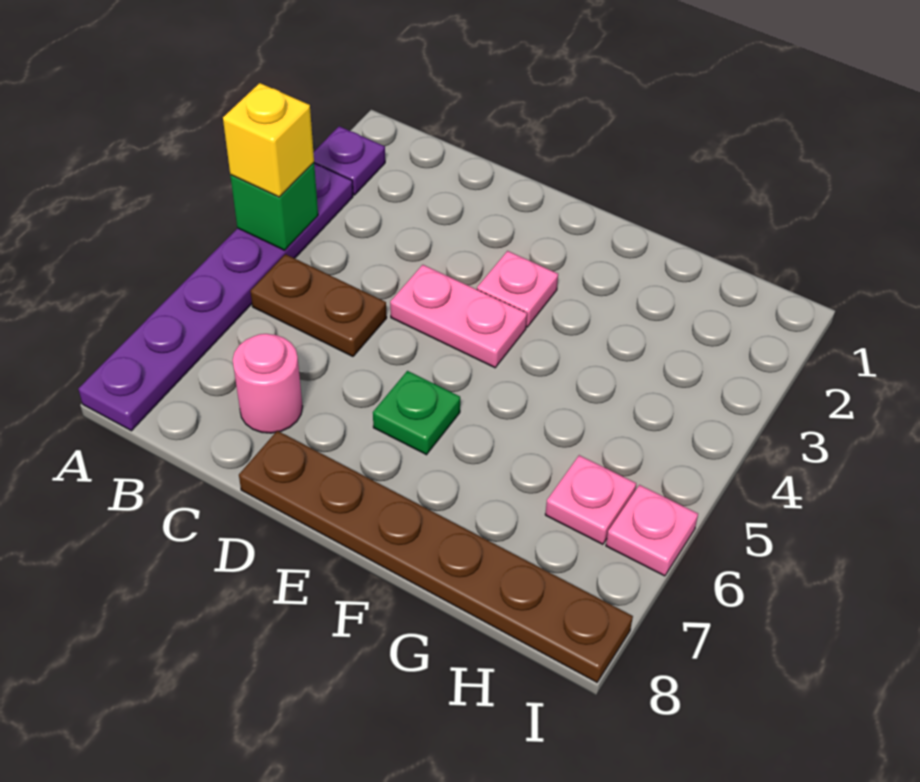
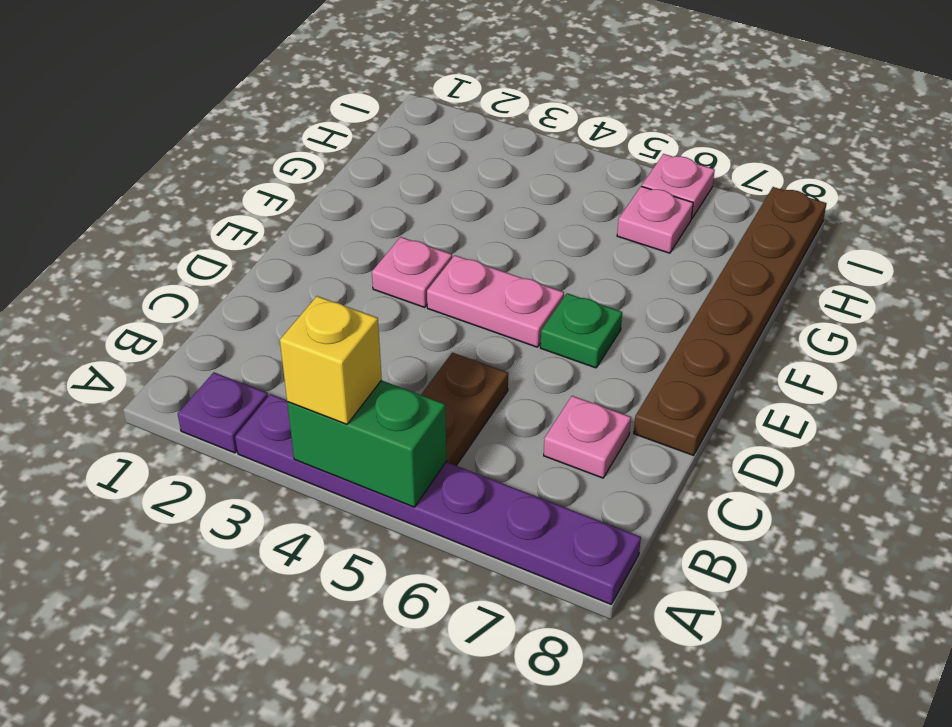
green brick A4 level 2 -> green brick A4:A5 level 2
pink round brick C7 level 1 -> pink plate C7 level 1
pink plate D4:E4 level 1 -> pink plate E4:E5 level 1

